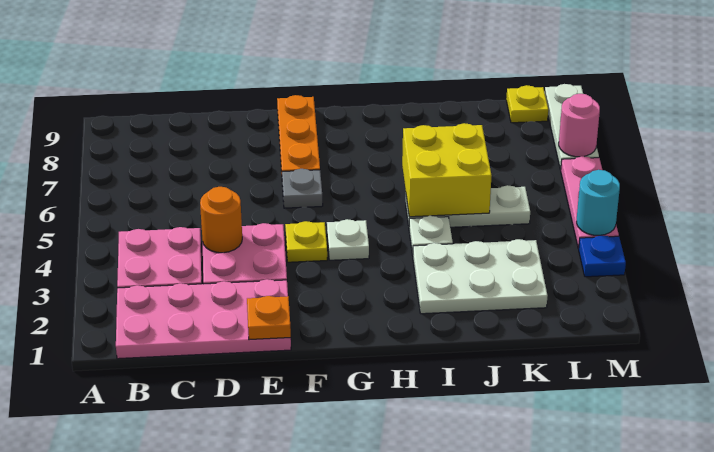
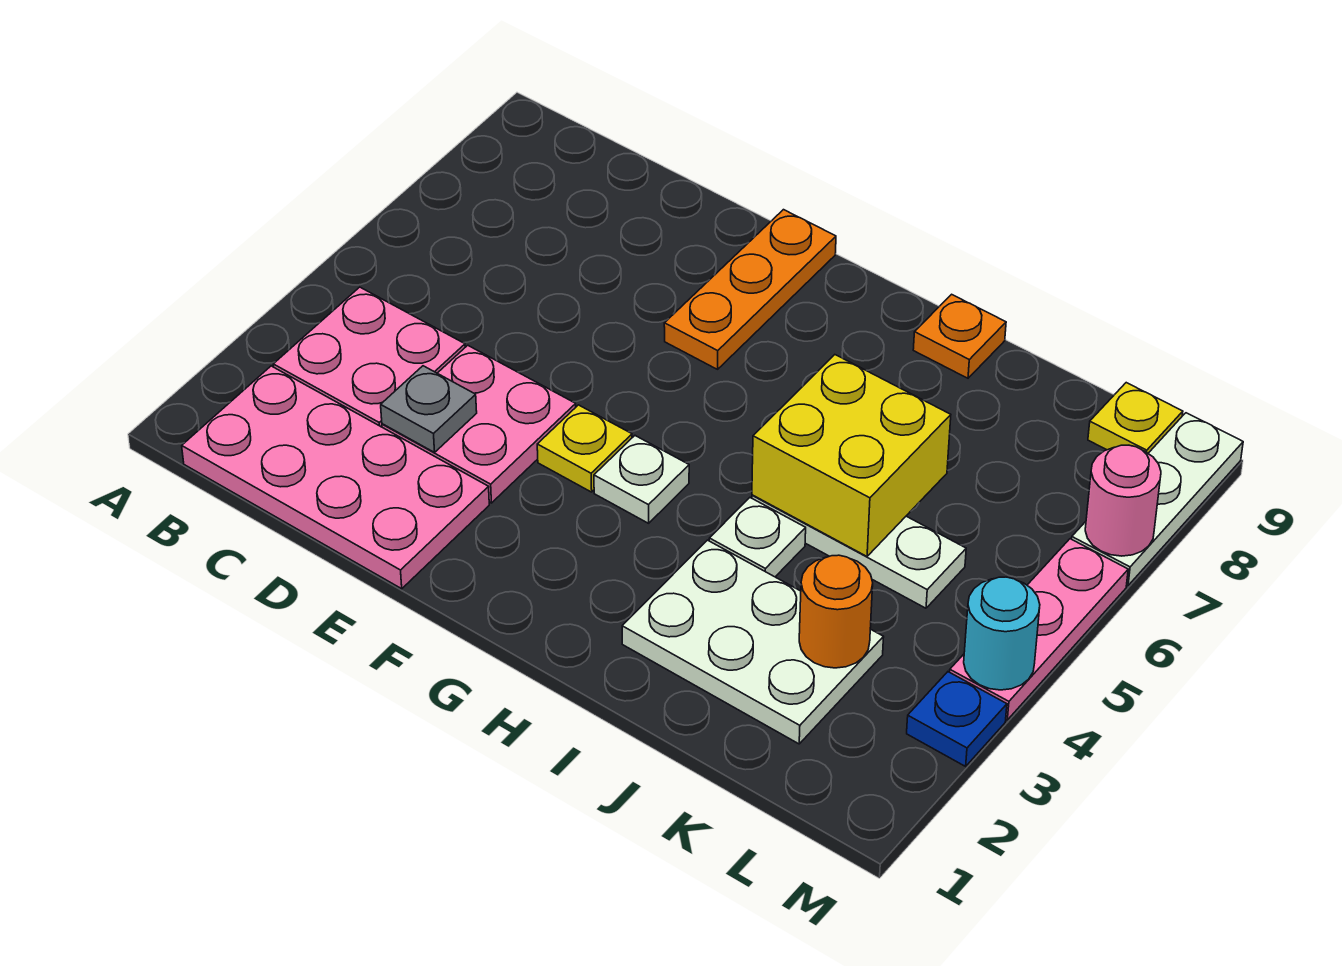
orange round brick D4 level 2 -> orange round brick K3 level 2
orange plate E1 level 2 -> orange plate I9 level 1
grey plate F6 level 1 -> grey plate D3 level 2

